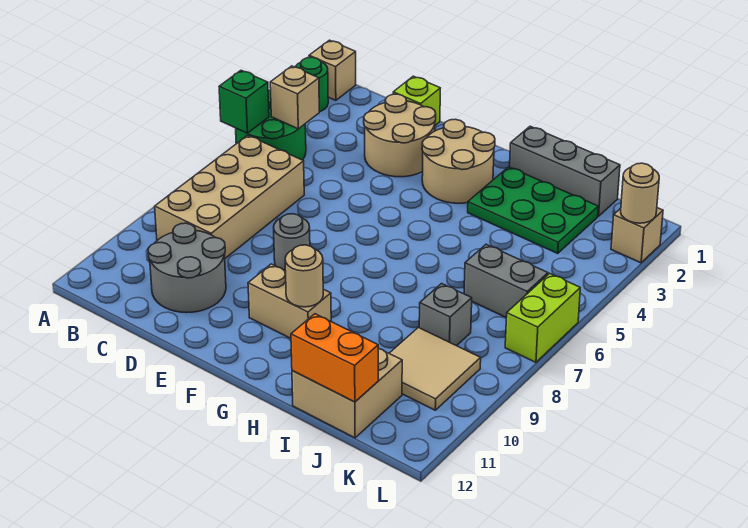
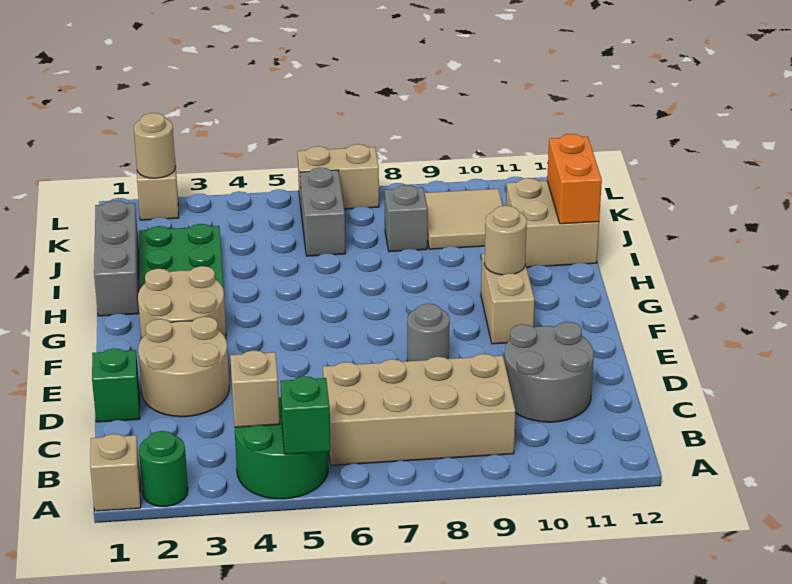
lime brick D1 level 1 -> green brick D1 level 1
lime brick L6:L7 level 1 -> tan brick L6:L7 level 1

